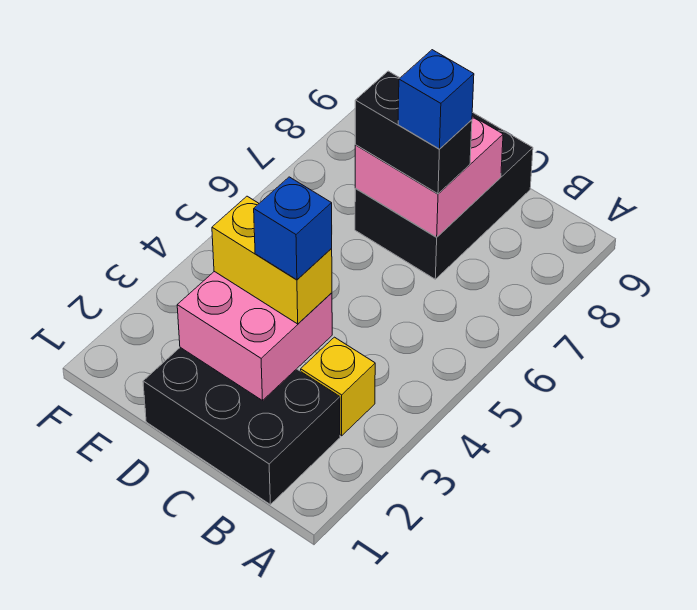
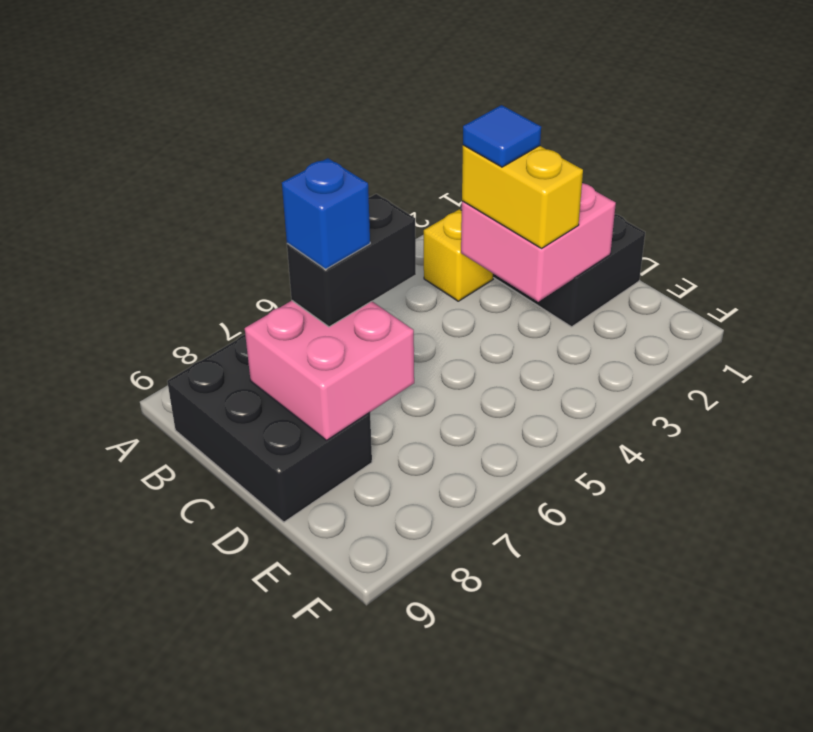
blue brick C3 level 4 -> blue tile C3 level 4
black brick C7:D9 level 1 -> black brick B8:D9 level 1
black brick C7:D7 level 3 -> black brick C6:C7 level 3

